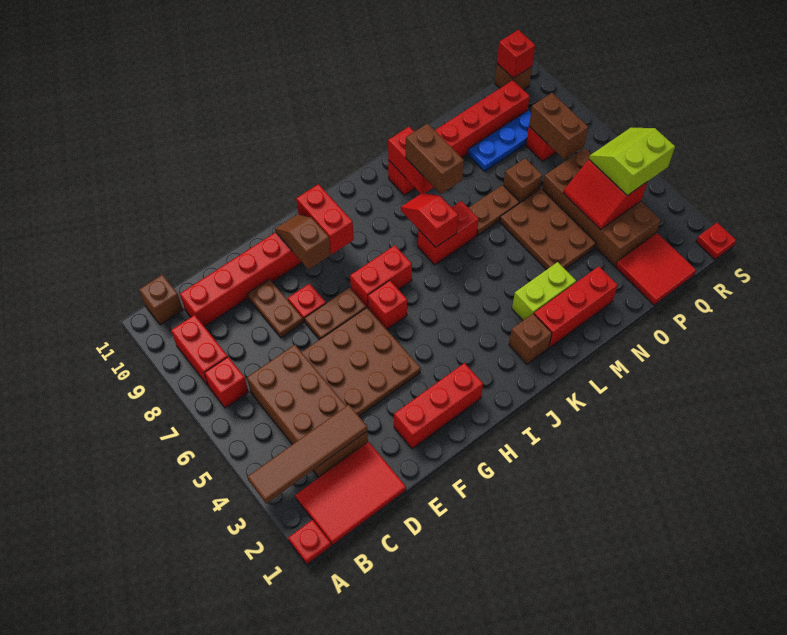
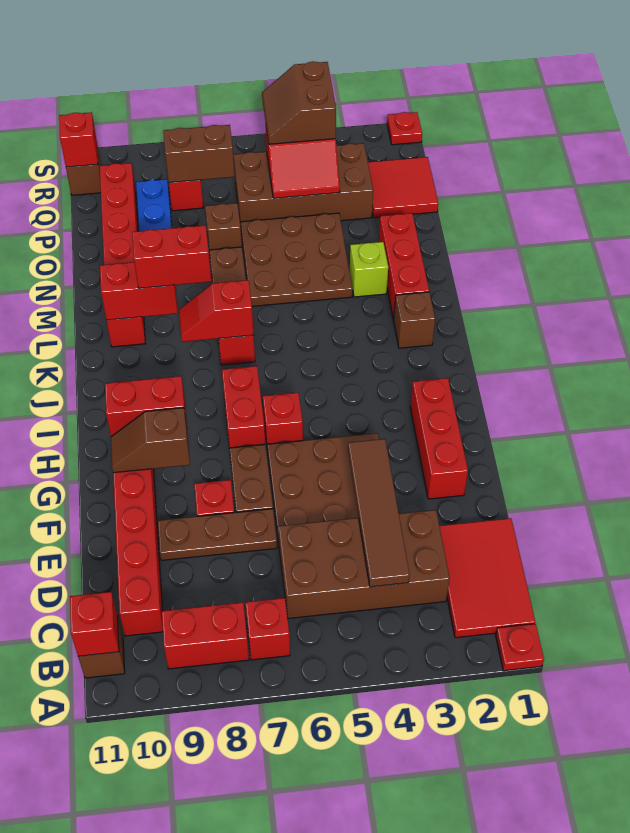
brown tile A3:D3 level 2 -> brown tile C4:F4 level 2
none -> red brick B11 level 2
brown plate E8:E9 level 1 -> brown plate E7:E9 level 1
lime brick L3:M3 level 1 -> lime brick M3 level 1
brown brick L8:L9 level 3 -> red brick L8:L9 level 3
brown plate N4:O6 level 1 -> brown plate M4:O6 level 1
lime slope Q4:R5 level 3 top 4 -> brown slope Q4:R5 level 3 top 4

